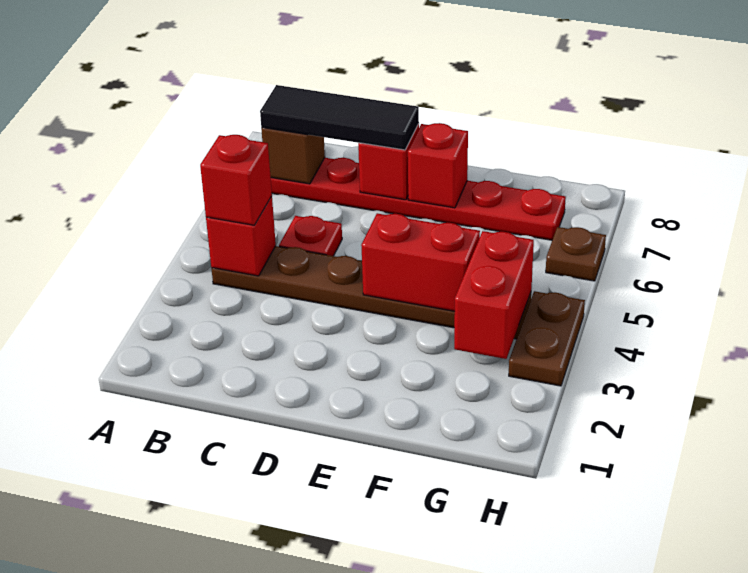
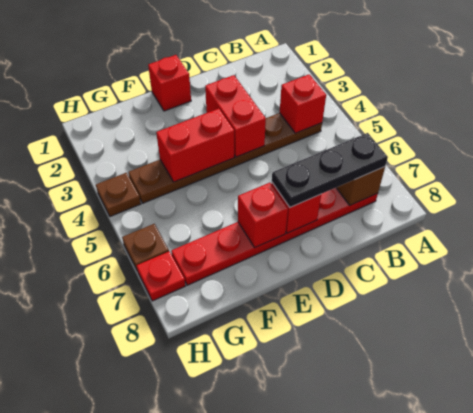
red brick B4 level 3 -> red brick E1 level 1
black tile B7:D7 level 3 -> black plate B7:D7 level 3
red plate C5 level 1 -> red plate H7 level 1
red brick G3:G4 level 2 -> red brick D3:D4 level 2
brown plate H3:H4 level 1 -> brown plate H4 level 1

